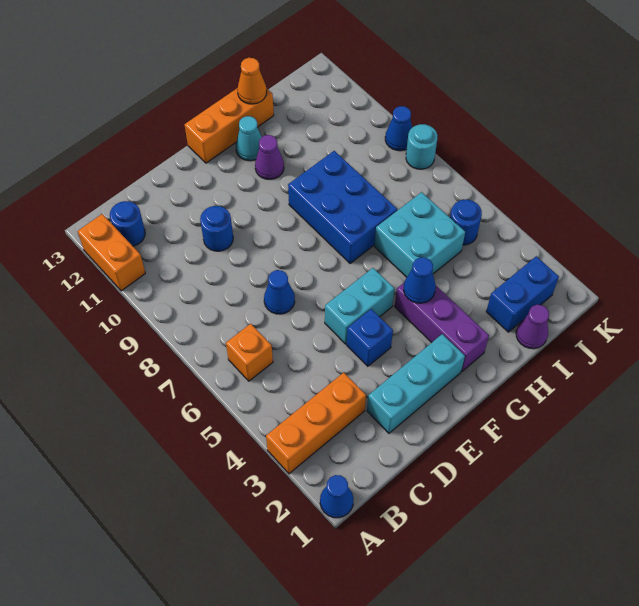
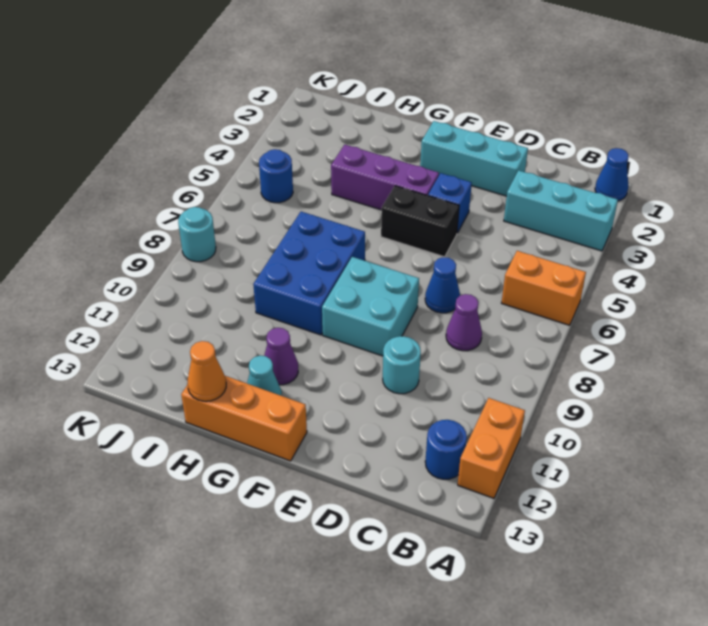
orange brick A3:C3 level 1 -> cyan brick A3:C3 level 1
orange brick B6 level 1 -> orange brick A6:B6 level 1
blue round brick D10 level 1 -> cyan round brick D10 level 1
cyan brick E5:F5 level 1 -> black brick E5:F5 level 1
purple brick G2:G4 level 1 -> purple brick F4:H4 level 1
blue cone G4 level 2 -> none
cyan brick H5:I6 level 1 -> cyan brick E8:F9 level 1
purple cone I1 level 1 -> purple cone C8 level 1
blue brick I2:J2 level 1 -> none
blue cone K9 level 1 -> none

